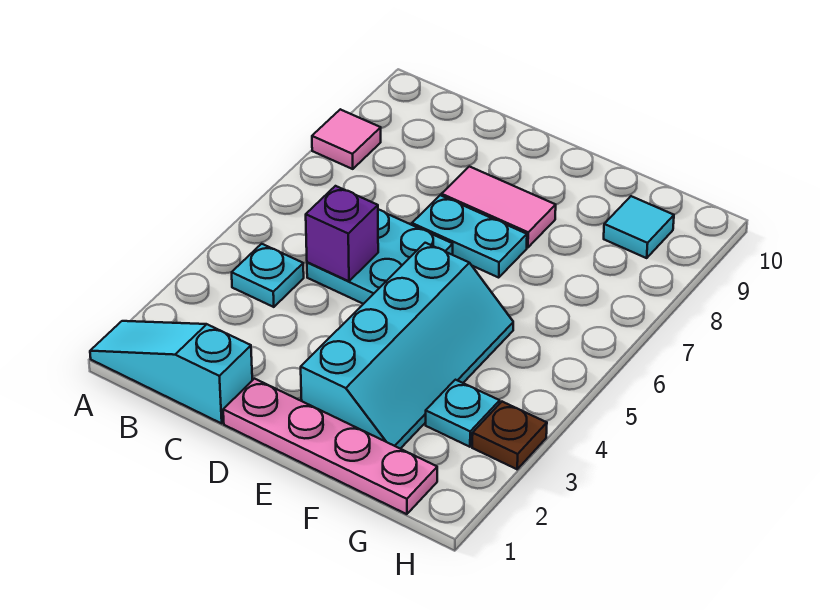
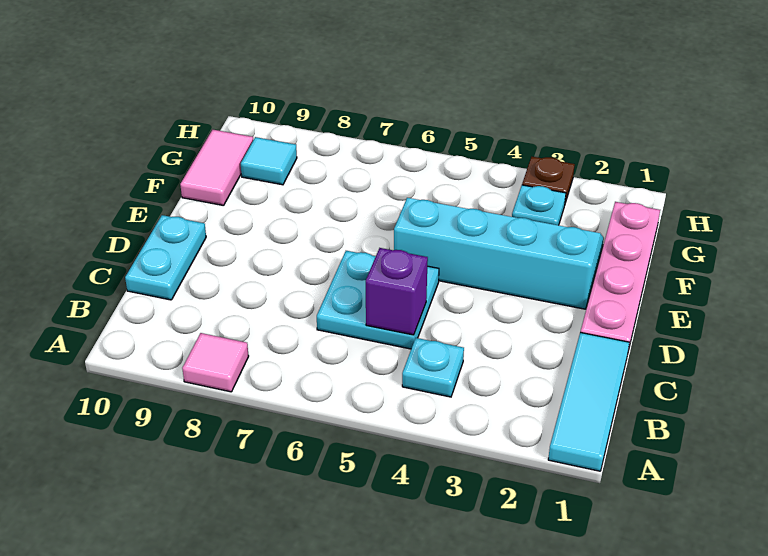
cyan slope A1:C1 level 1 top C -> cyan tile A1:C1 level 1
cyan plate D7:E7 level 1 -> cyan plate C10:D10 level 1
pink tile D8:E8 level 1 -> pink tile F10:G10 level 1

